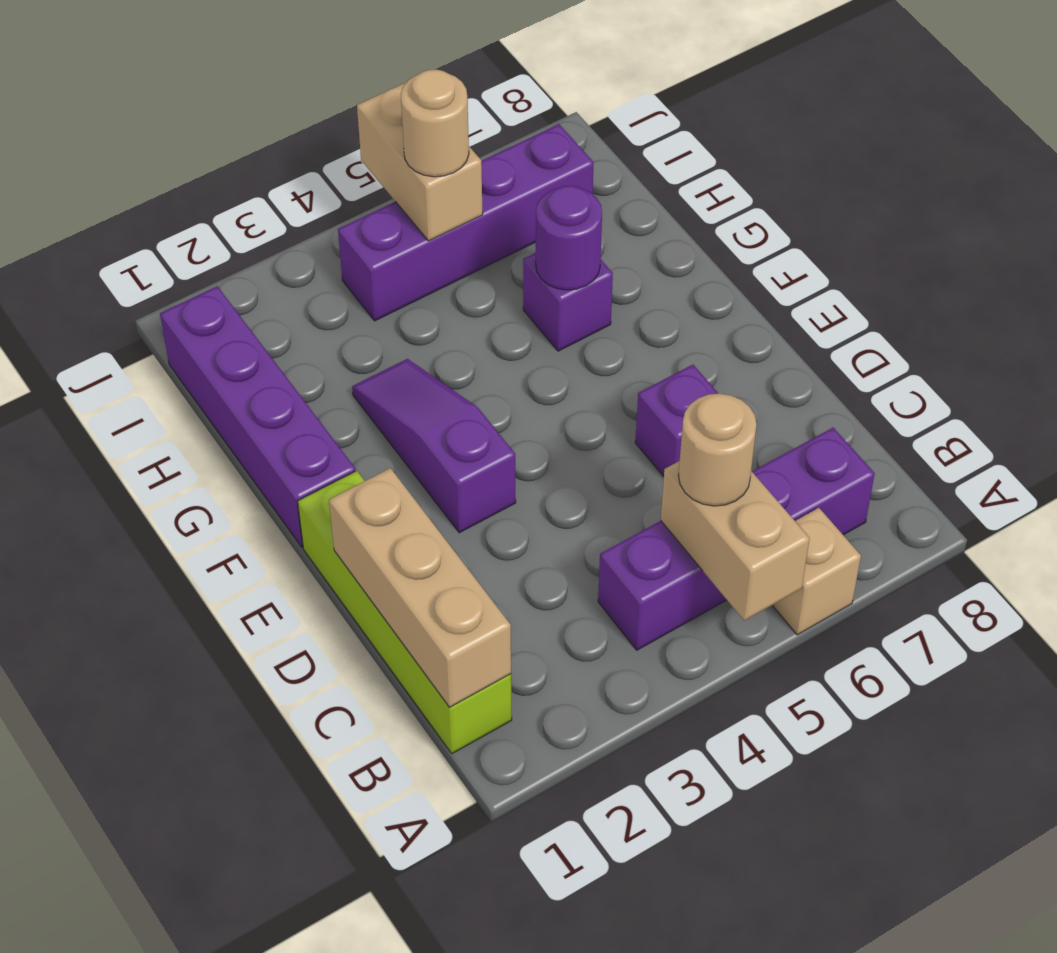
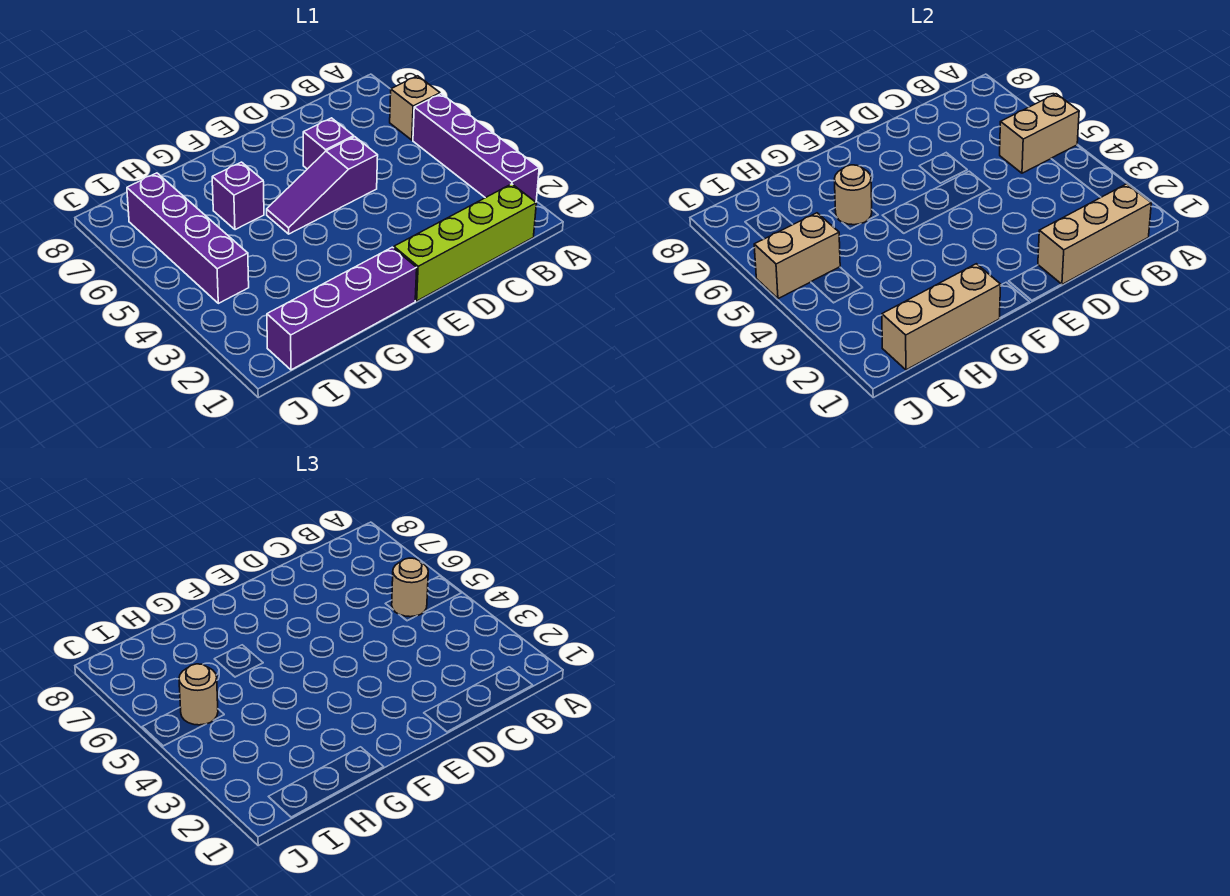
purple brick B4:B7 level 1 -> purple brick A2:A5 level 1
purple slope E3:G3 level 1 top E -> purple slope D5:F5 level 1 top D
none -> tan brick G1:I1 level 2
purple round brick G6 level 2 -> tan round brick G6 level 2

